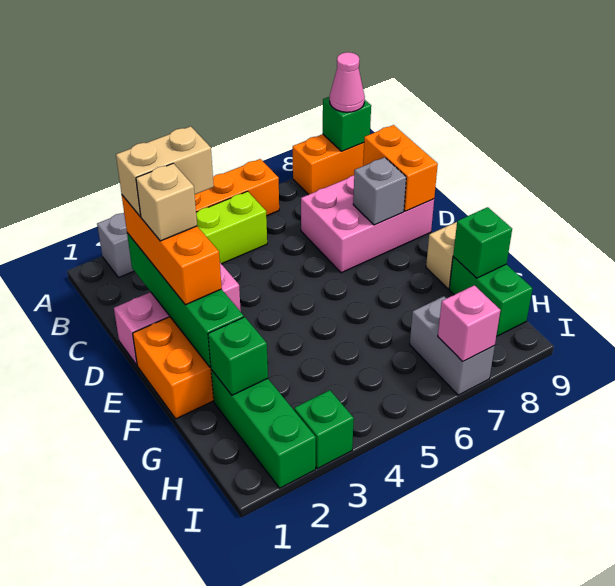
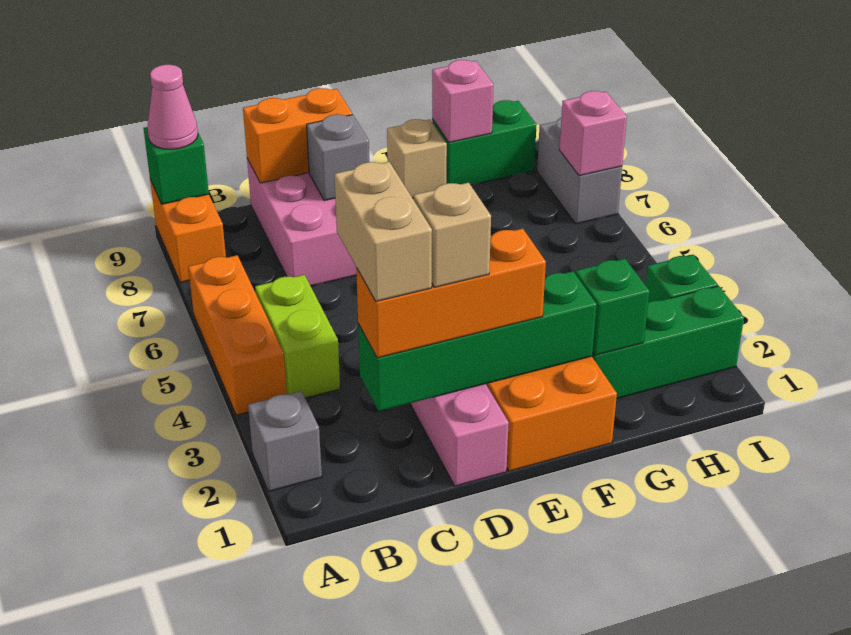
green brick G9 level 2 -> pink brick G9 level 2
grey brick H7:I7 level 1 -> grey brick I7:I8 level 1

